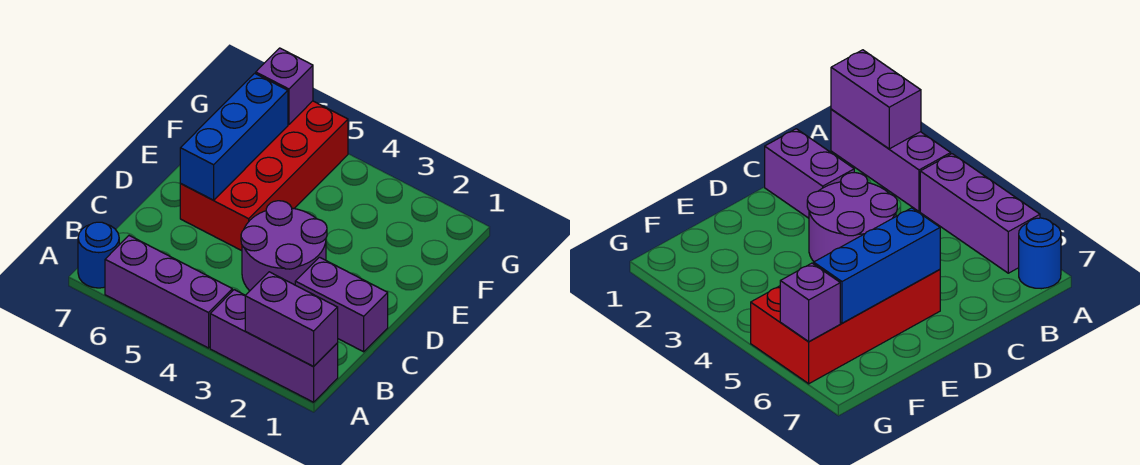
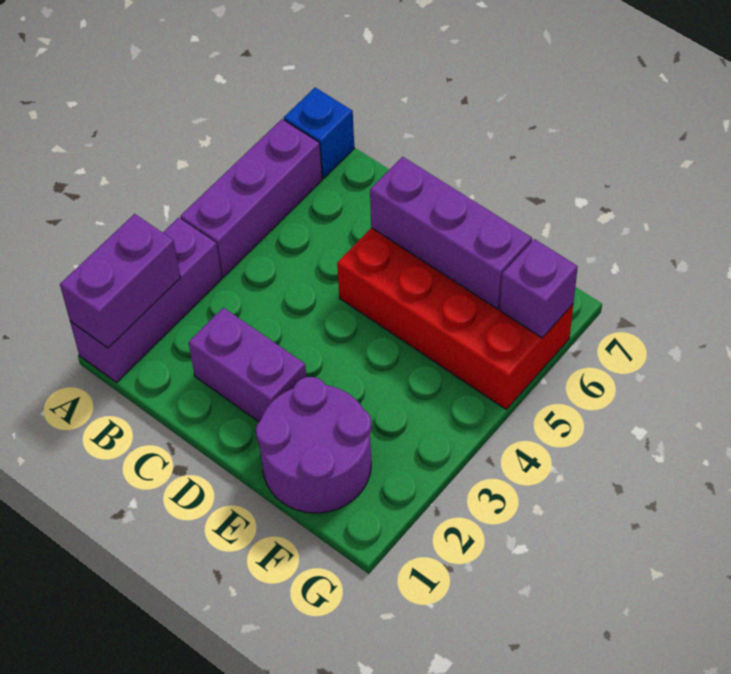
blue round brick A7 level 1 -> blue brick A7 level 1
purple brick C1:C2 level 1 -> purple brick C2:D2 level 1
purple round brick C3:D4 level 1 -> purple round brick E1:F2 level 1
blue brick D6:F6 level 2 -> purple brick D6:F6 level 2

